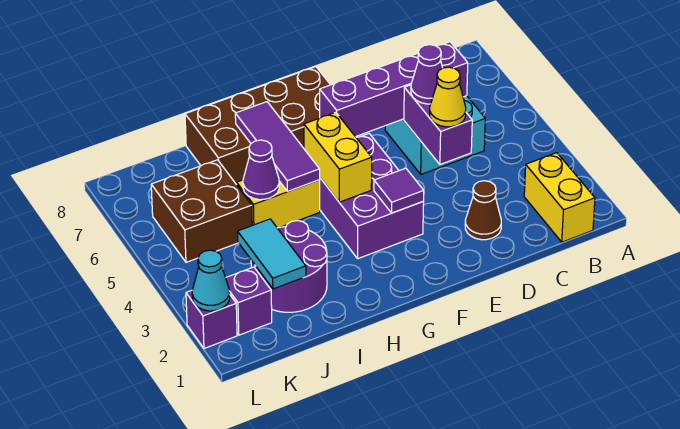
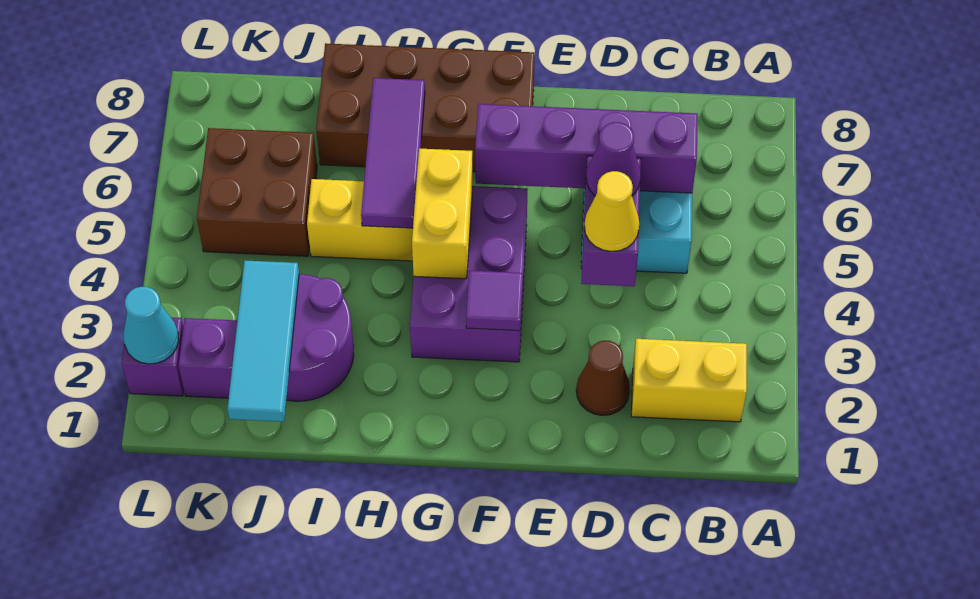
yellow brick B1:B2 level 1 -> yellow brick B2:C2 level 1
purple cone I5 level 2 -> none
cyan tile J2:J3 level 2 -> cyan tile J1:J3 level 2

